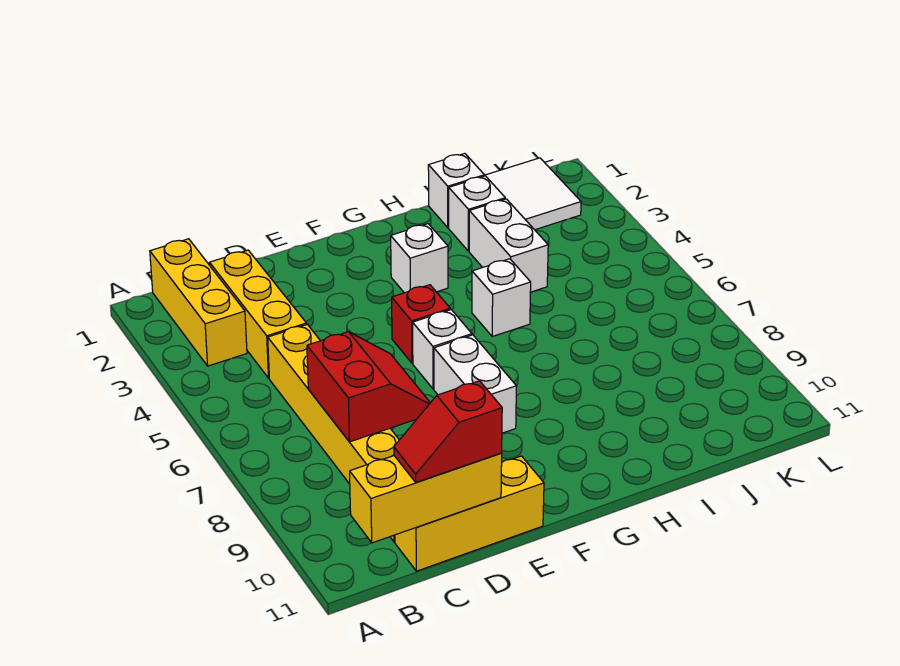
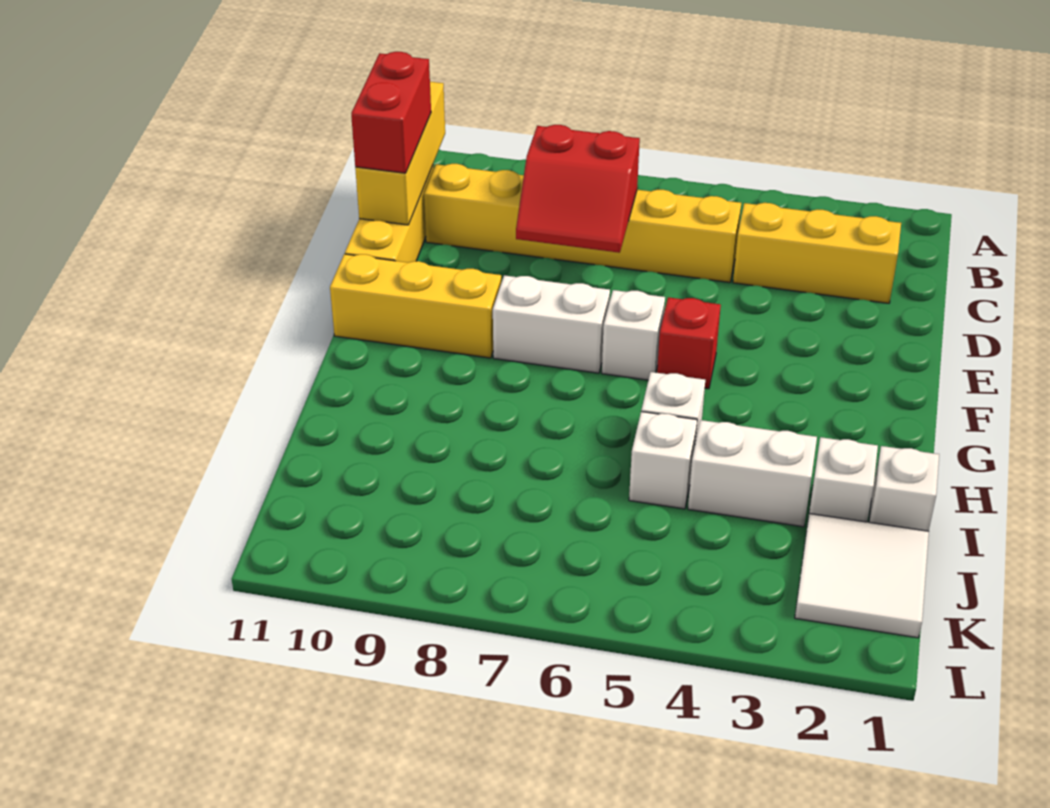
yellow brick B1:B3 level 1 -> yellow brick F9:F11 level 1
red slope C11:D11 level 3 top D -> red brick C11:D11 level 3
white brick G3 level 1 -> white brick I5 level 1

